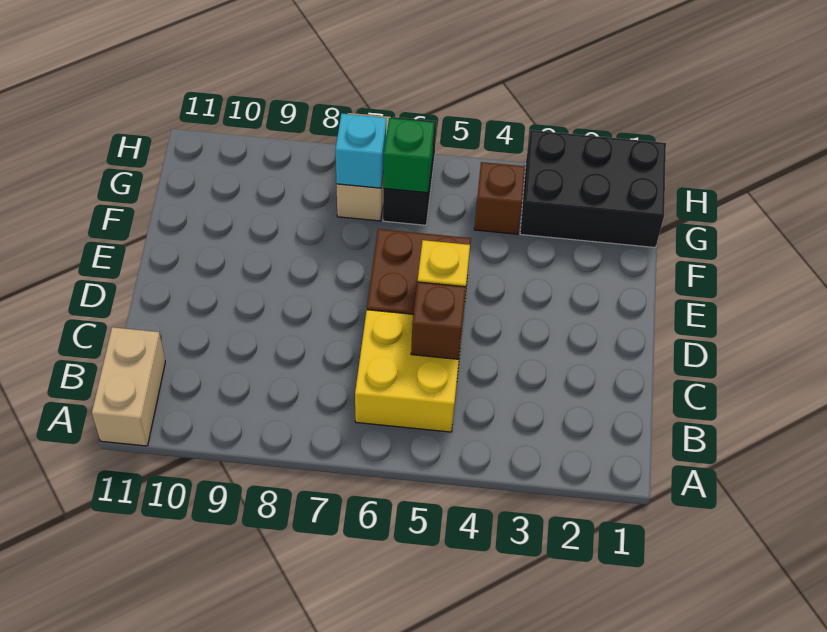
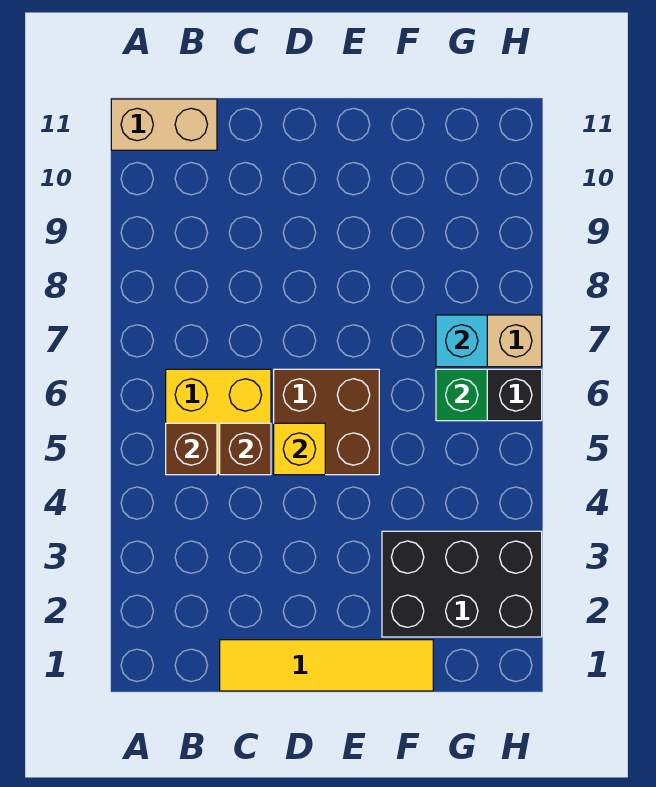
none -> yellow tile C1:F1 level 1
black brick G1:H3 level 1 -> black brick F2:H3 level 1
brown brick G4 level 1 -> brown brick B5 level 2

